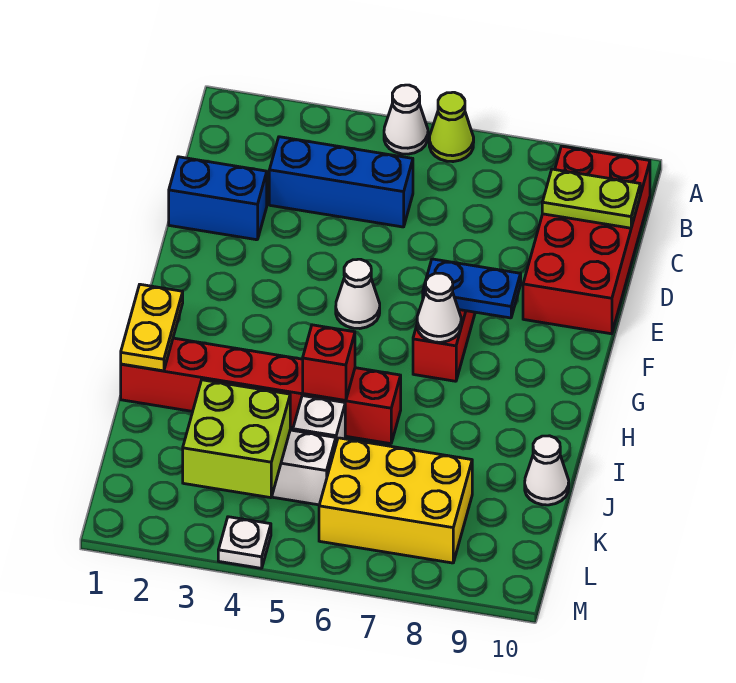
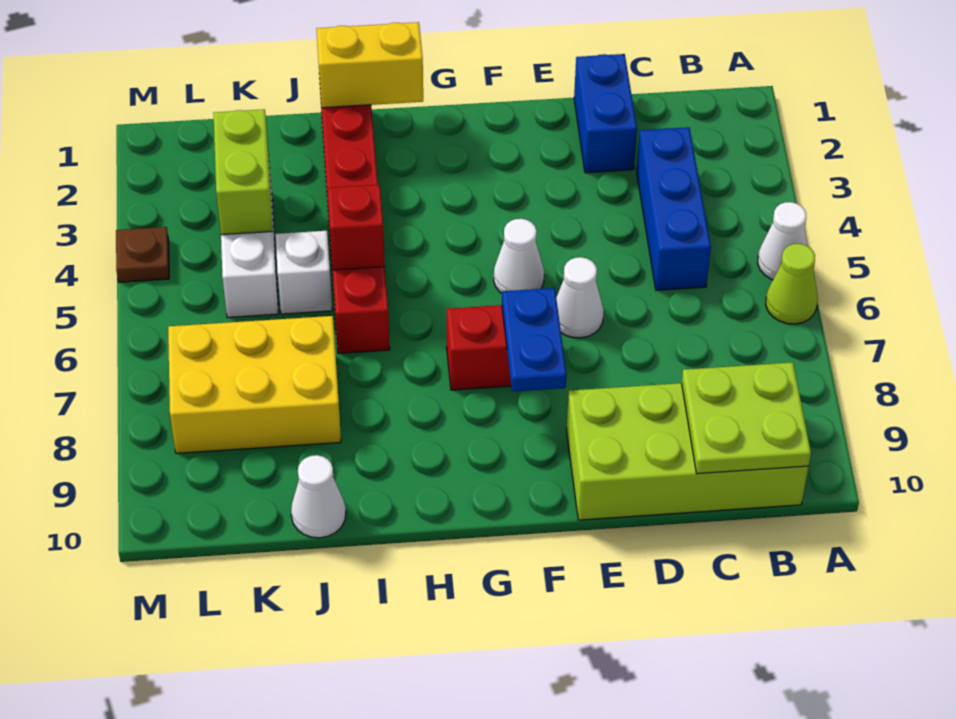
red brick B9:E10 level 1 -> lime brick B9:E10 level 1
lime plate C9:C10 level 2 -> lime plate B9:C10 level 2
white cone G7 level 2 -> white cone E6 level 1
yellow plate H1:I1 level 2 -> yellow brick H1:I1 level 2
lime brick K3:L4 level 2 -> lime brick K3:K4 level 2
yellow brick K6:L8 level 1 -> yellow brick J7:L8 level 1
white plate M4 level 1 -> brown plate M4 level 1

